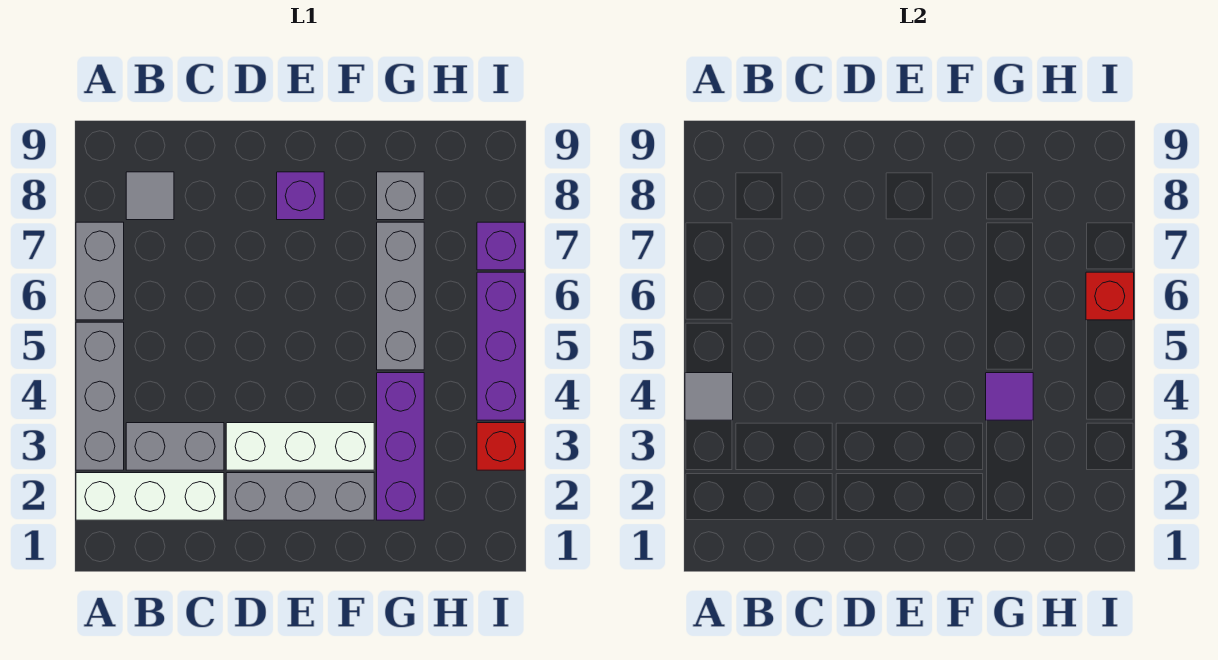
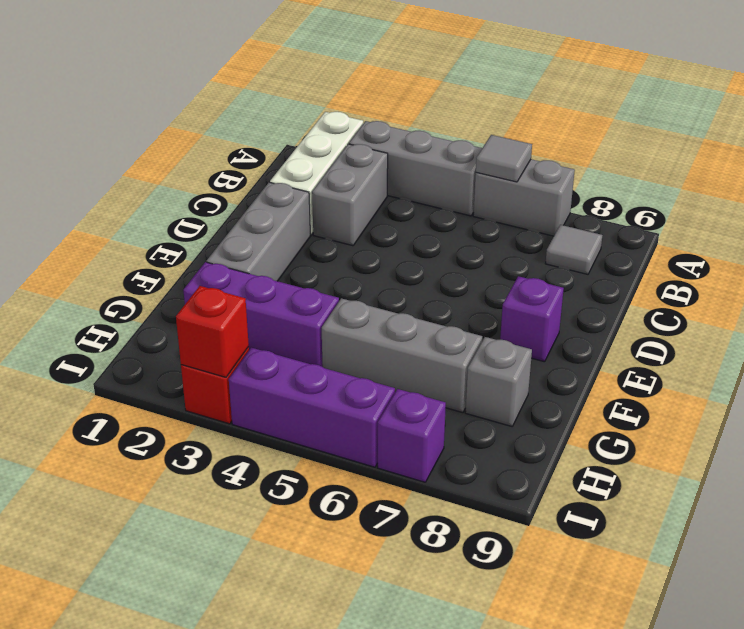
grey tile A4 level 2 -> grey tile A6 level 2
white brick D3:F3 level 1 -> none
purple tile G4 level 2 -> none
red brick I6 level 2 -> red brick I3 level 2

